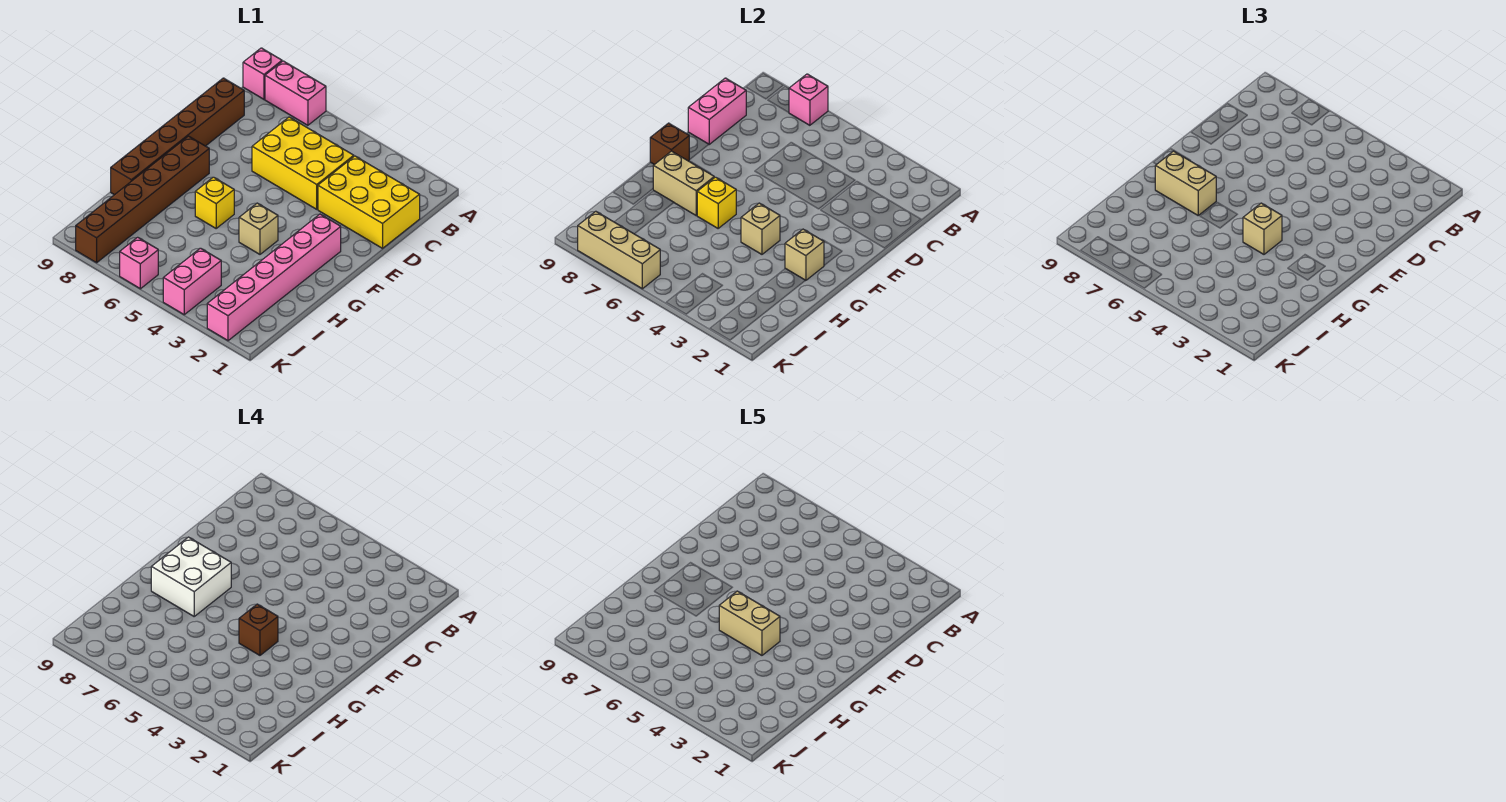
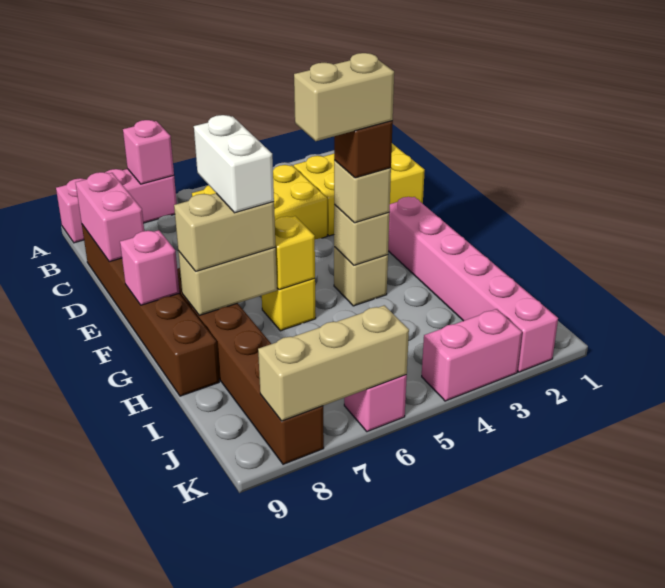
white brick F7:G8 level 4 -> white brick F7:G7 level 4
brown brick F9 level 2 -> pink brick F9 level 2
tan brick G2 level 2 -> none
pink brick J4:K4 level 1 -> pink brick K3:K4 level 1

